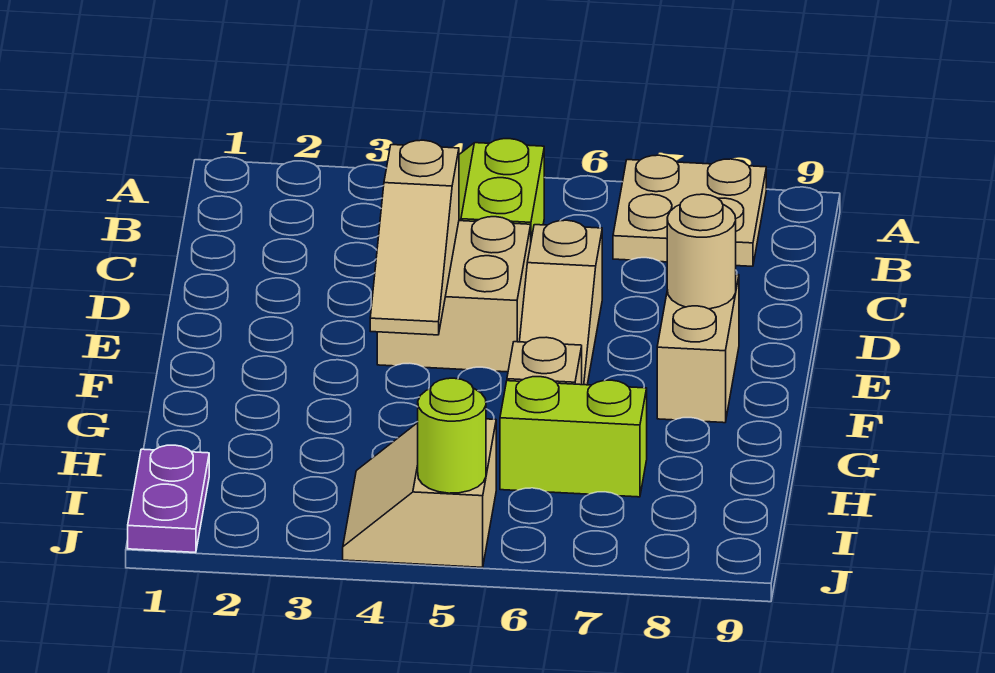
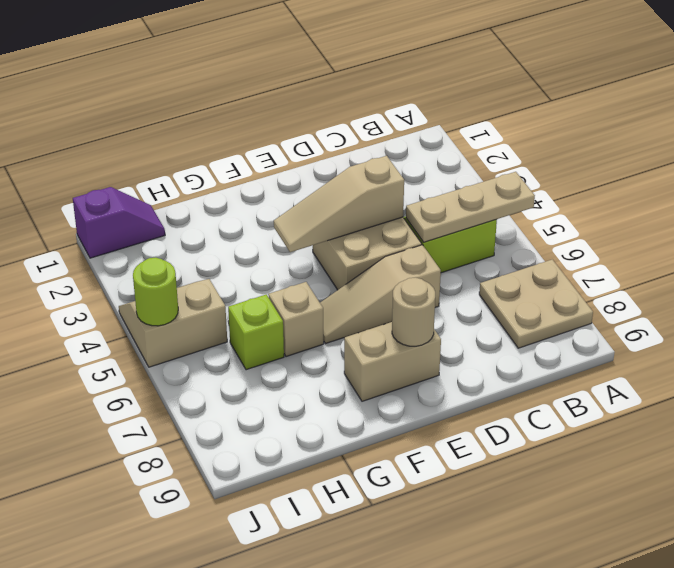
none -> tan plate A5:C5 level 2
lime brick H6:H7 level 1 -> lime brick H6 level 1
purple plate I1:J1 level 1 -> purple slope I1:J1 level 1 top J

